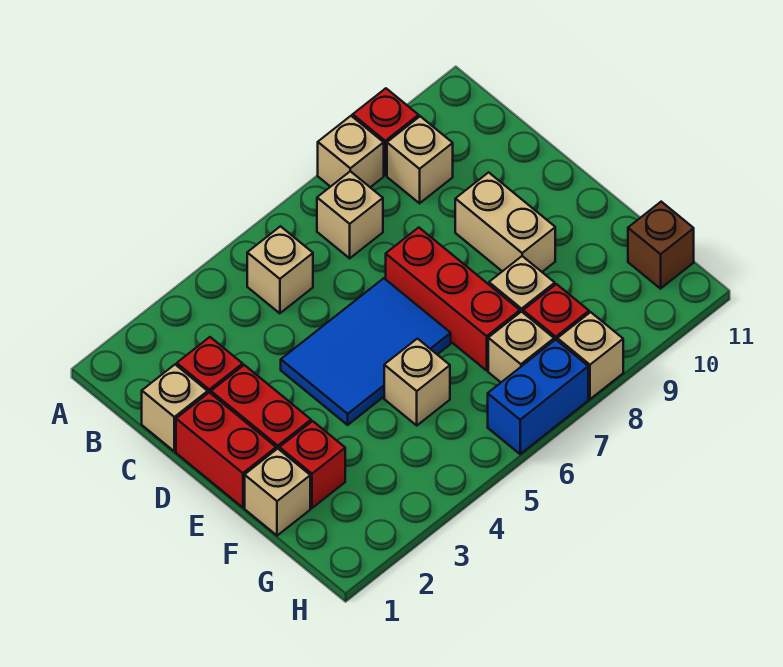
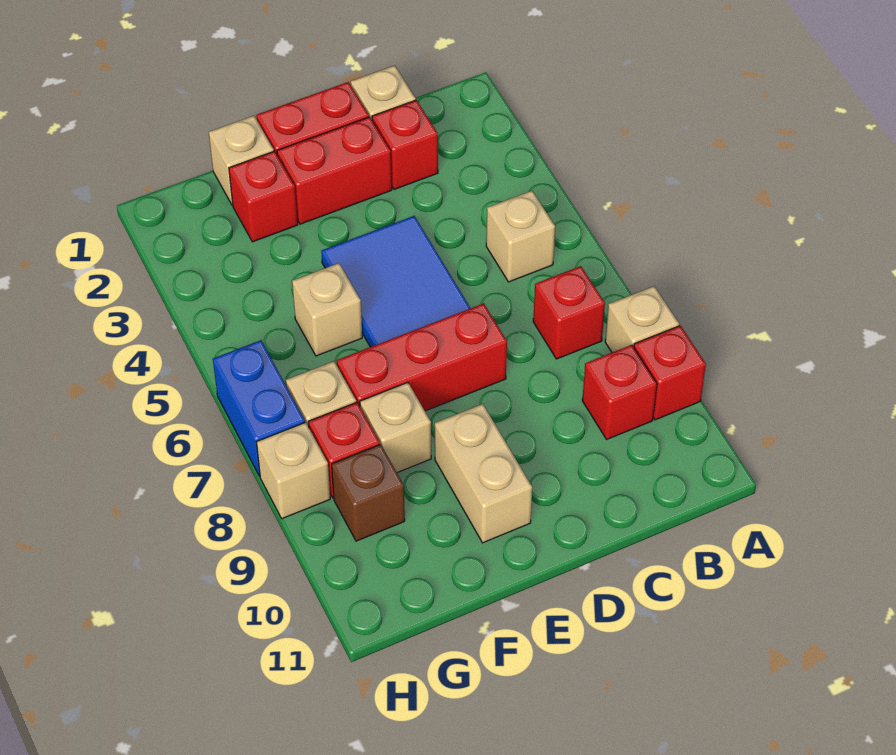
tan brick B7 level 1 -> red brick B7 level 1
tan brick B9 level 1 -> red brick B9 level 1
tan brick D9:E9 level 1 -> tan brick E9:E10 level 1
brown brick G11 level 1 -> brown brick G9 level 1

